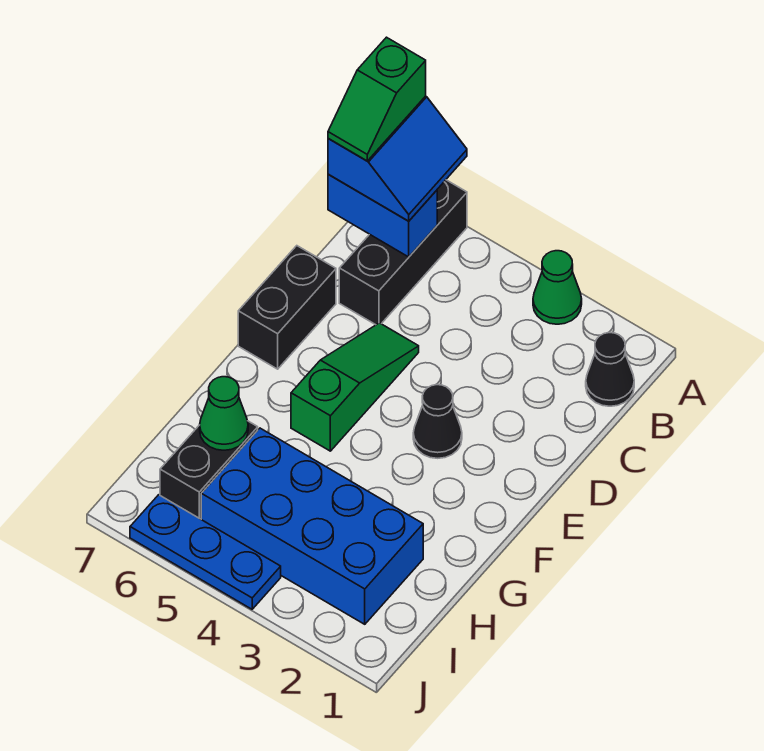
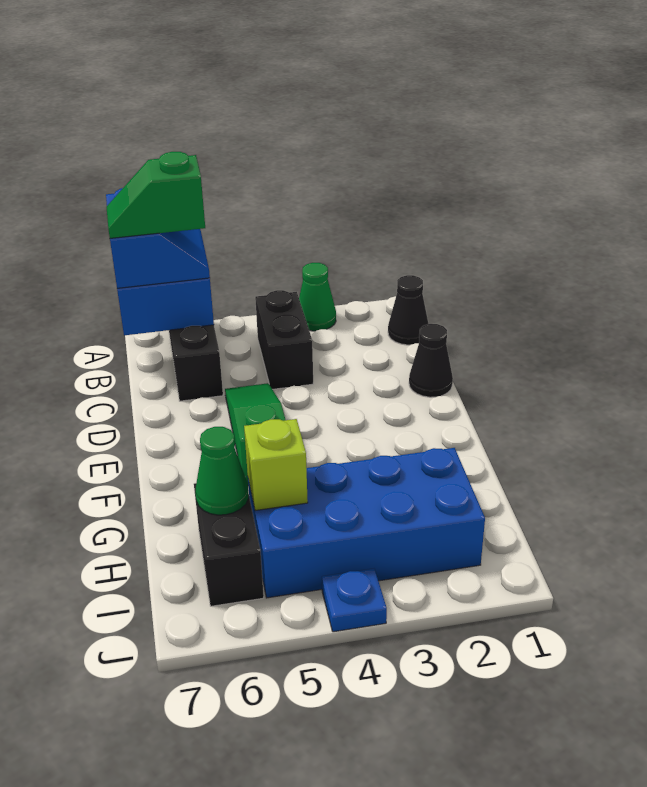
green slope A7:B7 level 4 top A -> green slope B6:B7 level 4 top 6
black brick D7:E7 level 1 -> black brick B4:C4 level 1
black cone E3 level 1 -> black cone D1 level 1
none -> lime brick H5 level 2
blue plate J4:J6 level 1 -> blue plate J4 level 1

